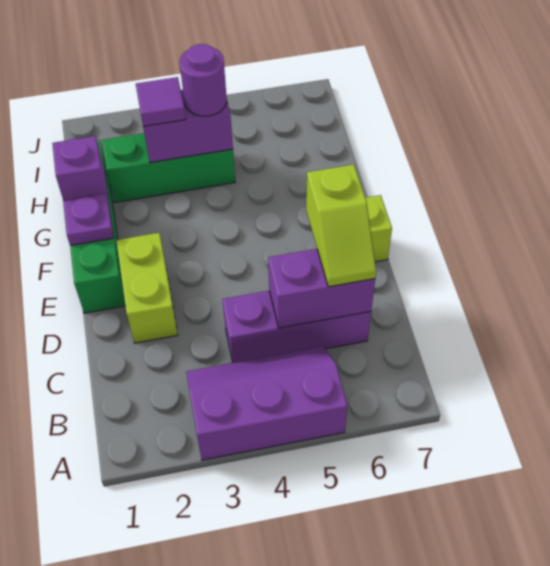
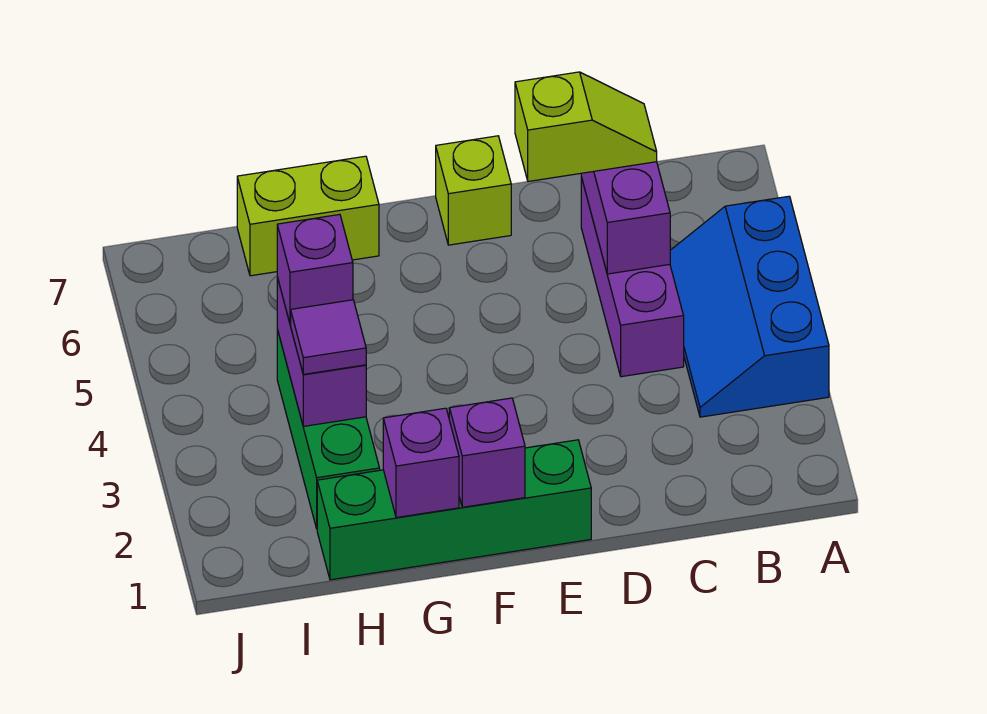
purple slope A3:B5 level 1 top A -> blue slope A3:B5 level 1 top A
lime brick D2:E2 level 1 -> lime brick G7:H7 level 1
purple plate F1 level 2 -> purple brick F1 level 2
purple round brick H4 level 3 -> purple brick H4 level 3

